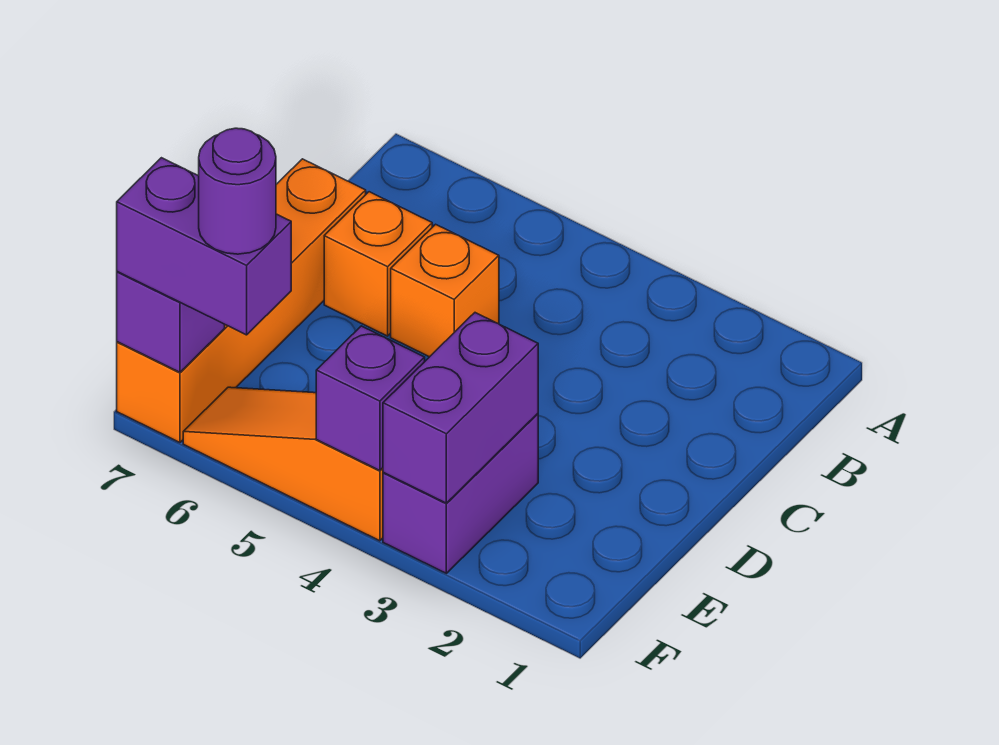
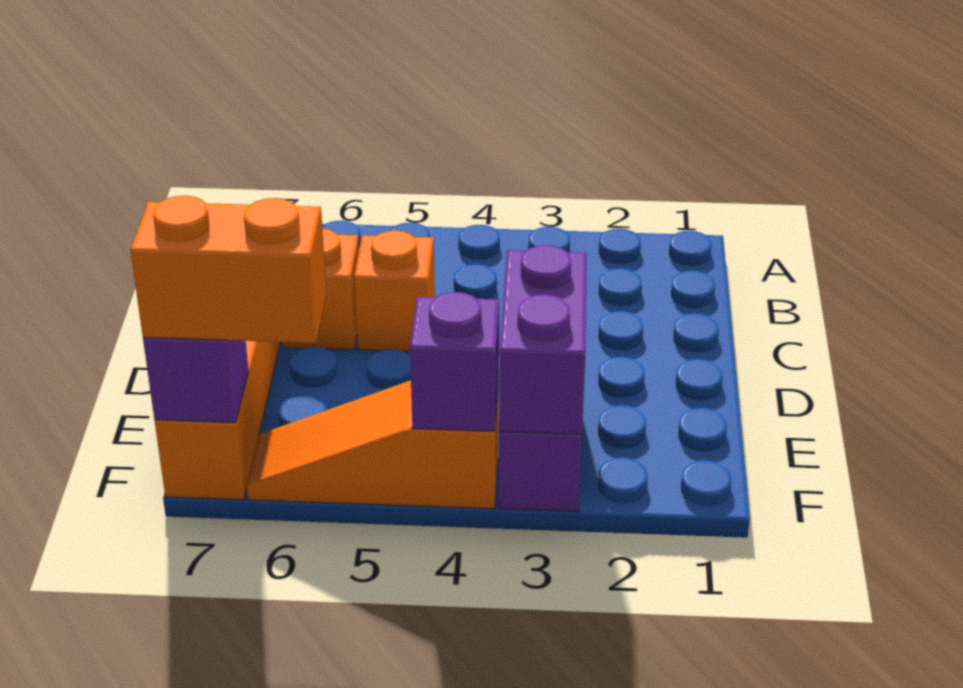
purple brick F6:F7 level 3 -> orange brick F6:F7 level 3
purple round brick F6 level 4 -> none

